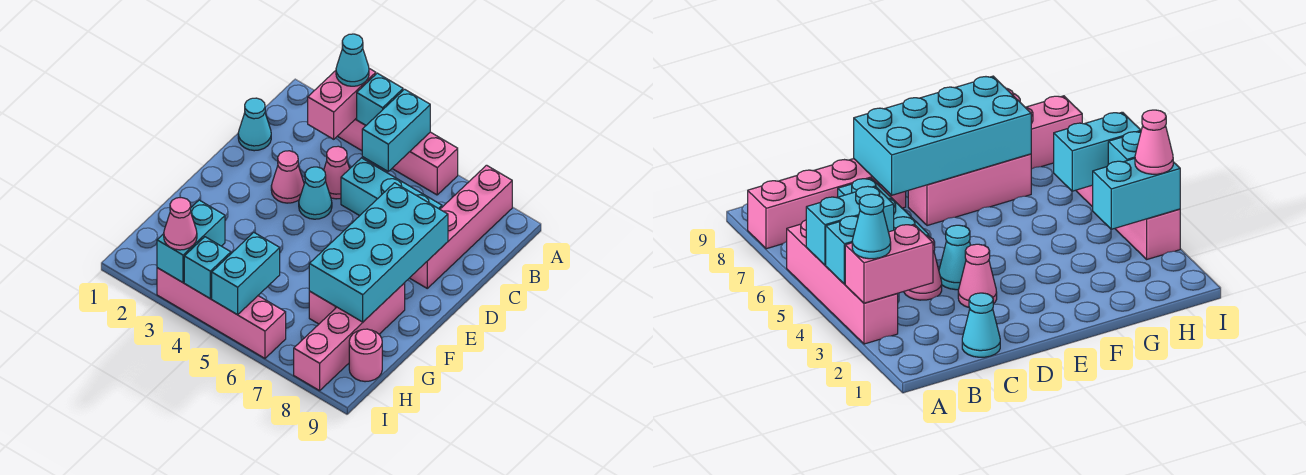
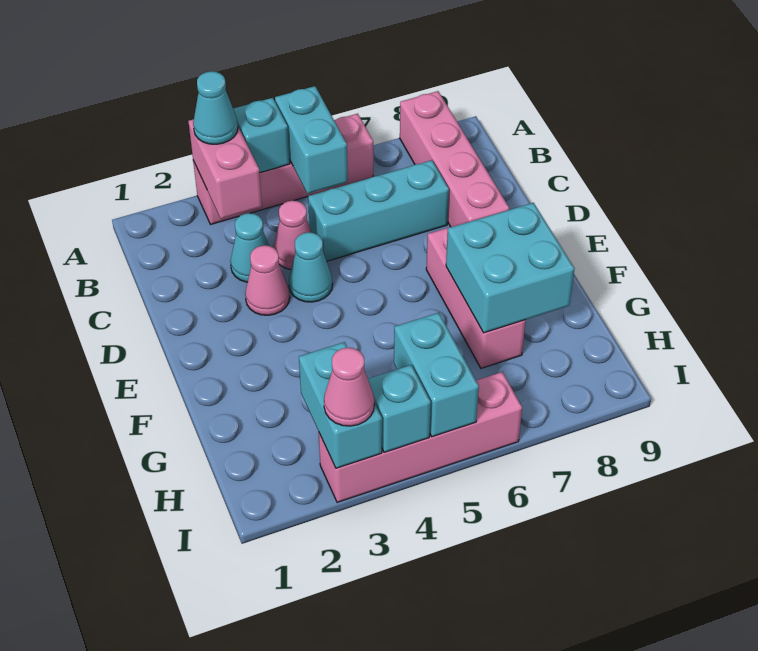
cyan cone C1 level 1 -> cyan cone C3 level 1
cyan brick D7:G8 level 2 -> cyan brick F7:G8 level 2
pink brick F8:I8 level 1 -> none
pink round brick H9 level 1 -> none

